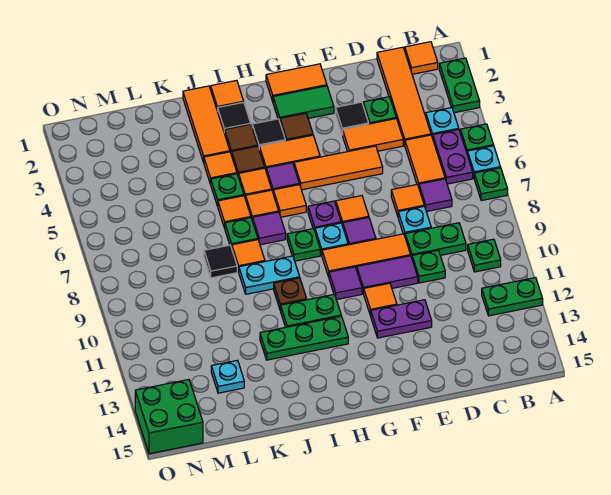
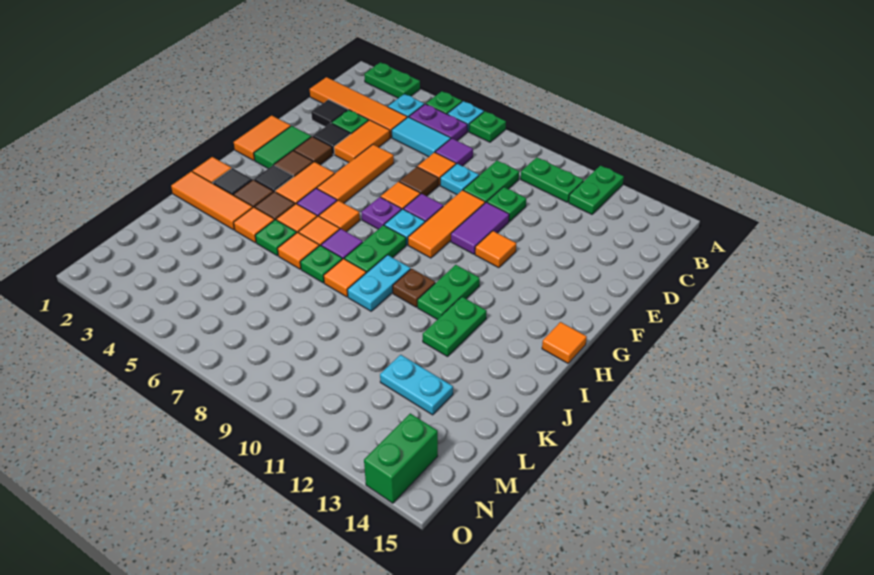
orange tile B1 level 1 -> orange tile H15 level 1
green plate B10 level 1 -> green plate B10:B11 level 1
orange tile C5:C6 level 1 -> cyan tile C5:C6 level 1
none -> brown tile E7 level 1
purple plate E12:F12 level 1 -> none
none -> brown tile F3 level 1
purple tile G10 level 1 -> none
green plate H8 level 1 -> green plate H8:I8 level 1
green plate H12:J12 level 1 -> green plate I12:J12 level 1
black tile K8 level 1 -> black tile D2 level 1
cyan plate L13 level 1 -> cyan plate L12:L13 level 1
green brick N14:O15 level 1 -> green brick N14:O14 level 1

